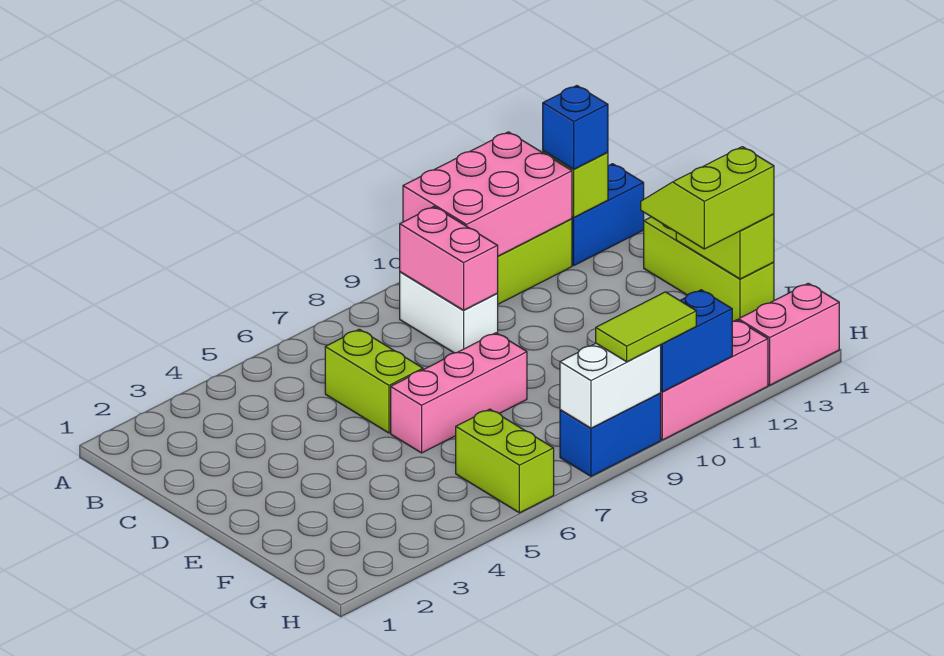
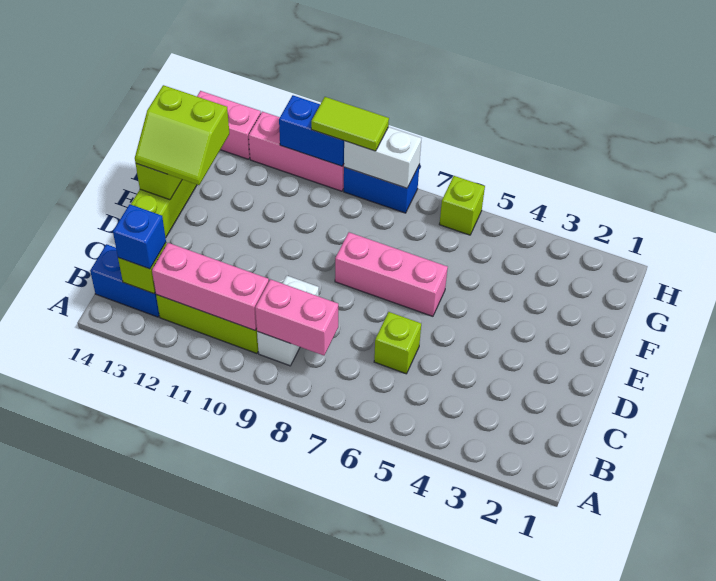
pink brick A10:B12 level 2 -> pink brick B10:B12 level 2
pink brick B9:C9 level 2 -> pink brick B8:B9 level 2
lime brick C6:D6 level 1 -> lime brick C6 level 1
lime brick G6:H6 level 1 -> lime brick H6 level 1

